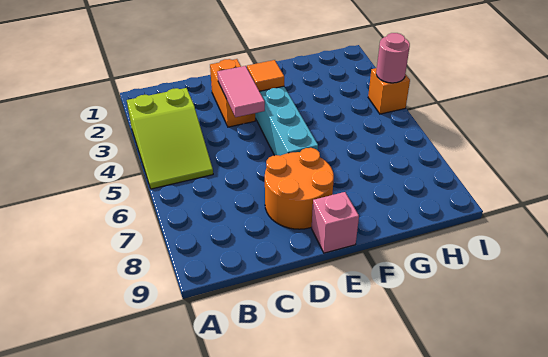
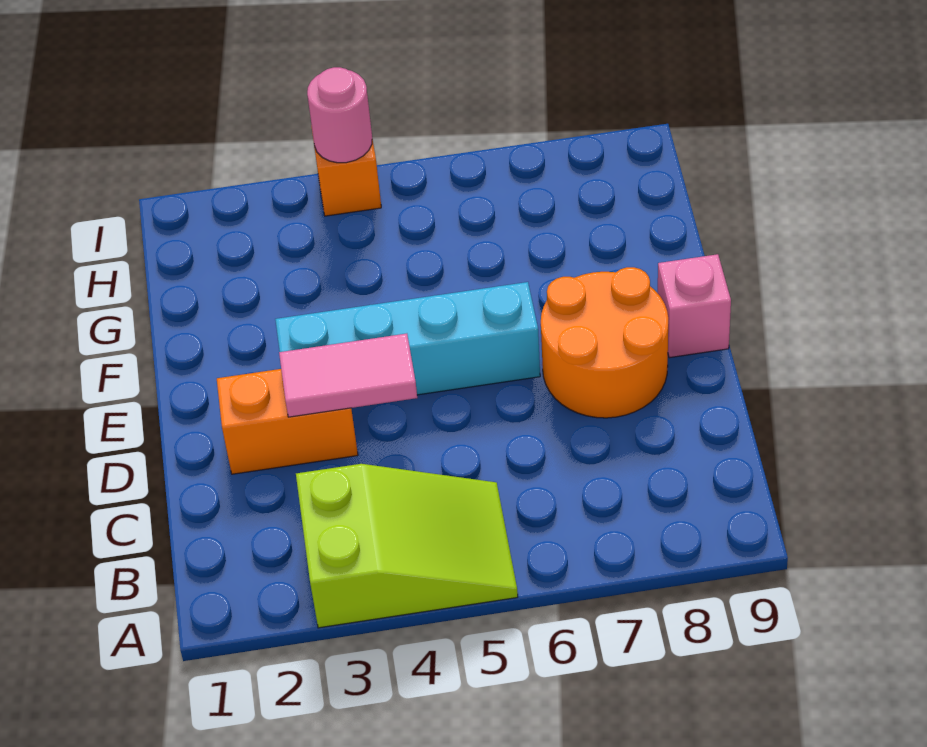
orange tile E3 level 2 -> none

